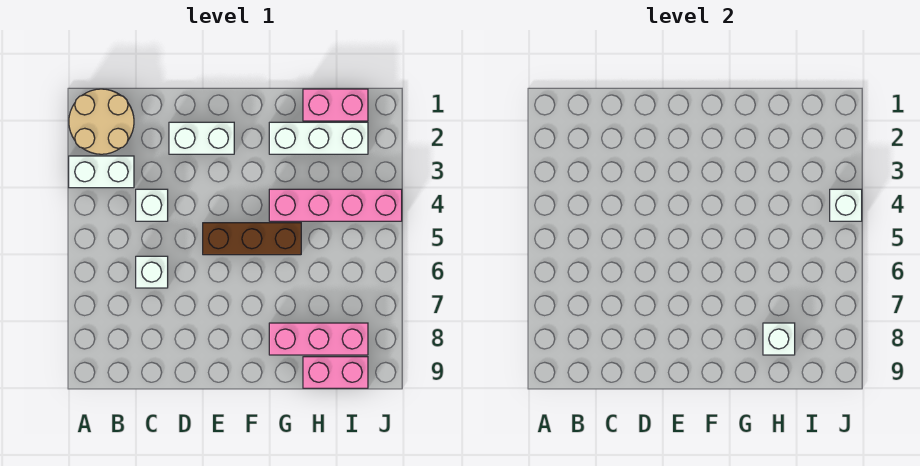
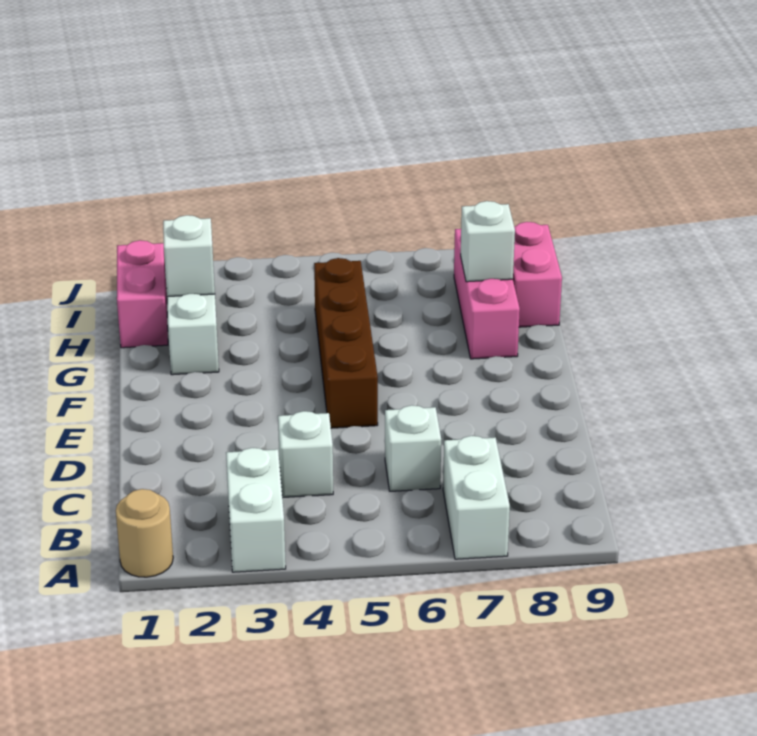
tan round brick A1:B2 level 1 -> tan round brick A1 level 1
white brick D2:E2 level 1 -> white brick A7:B7 level 1
brown brick E5:G5 level 1 -> brown brick E5:H5 level 1
pink brick G4:J4 level 1 -> none
white brick J4 level 2 -> white brick H2 level 2

